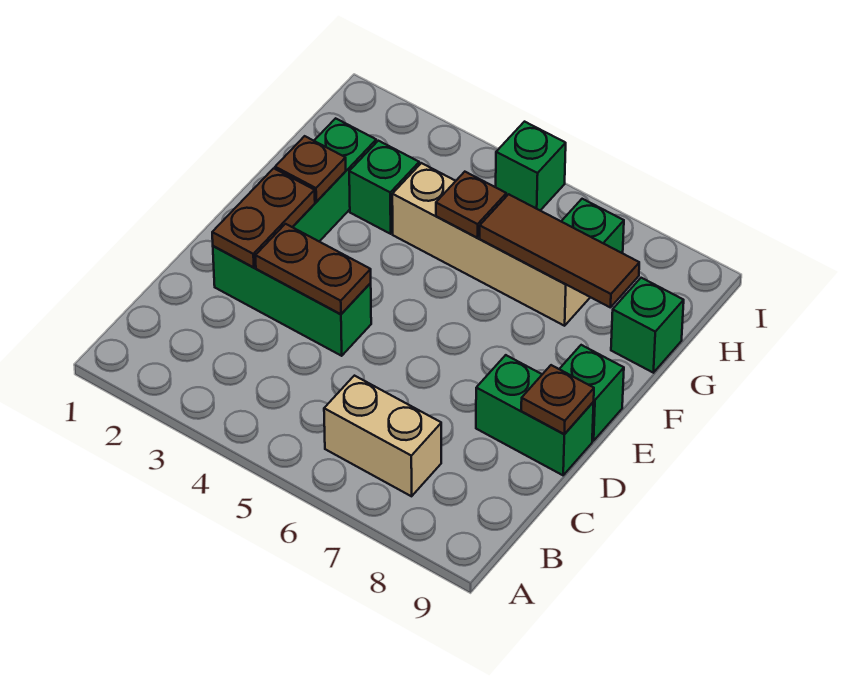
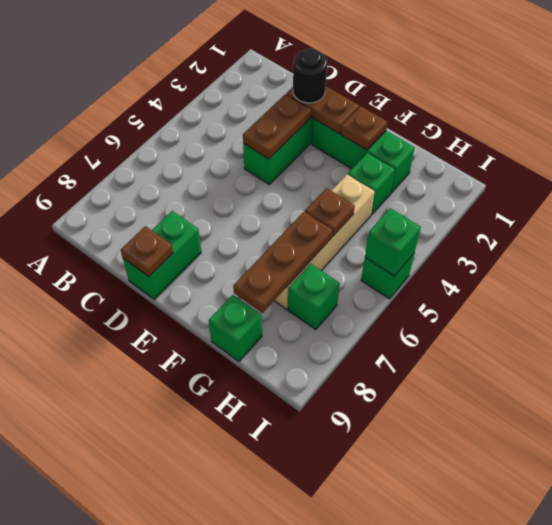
tan brick B6:B7 level 1 -> none
none -> black round brick D2 level 3
green brick E9 level 1 -> green brick I5 level 2
brown tile G6:G8 level 2 -> brown plate G6:G8 level 2

